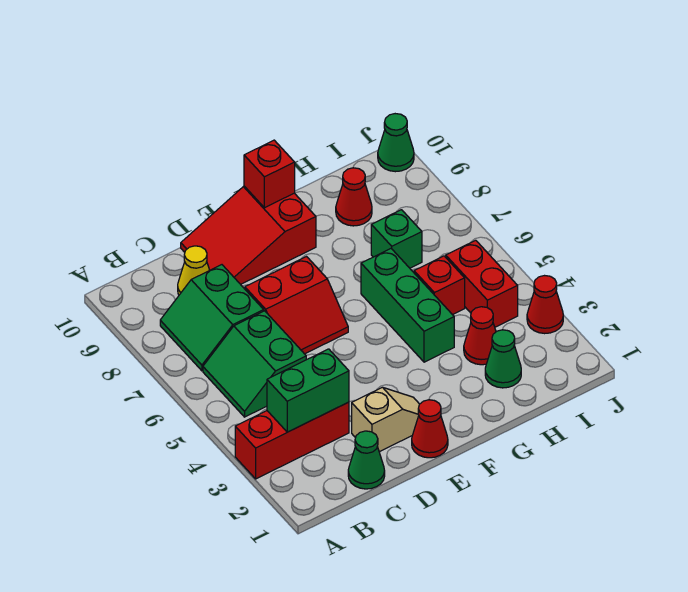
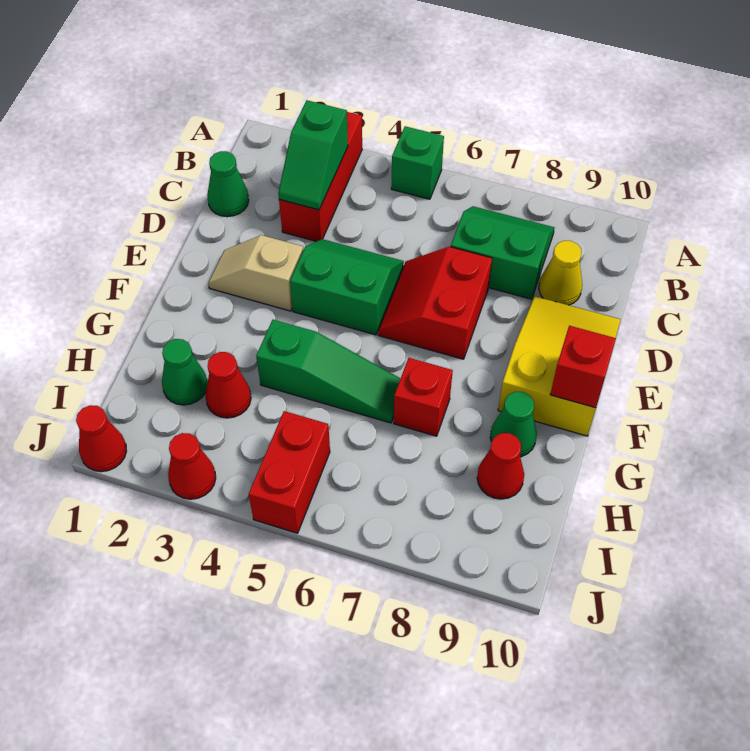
green brick B3:C3 level 2 -> green slope B3:C3 level 2 top B
green slope B5:C6 level 1 top C -> green slope D4:E5 level 1 top E
tan slope D2:E2 level 1 top D -> tan slope E2:E3 level 1 top 3
red slope D9:F10 level 1 top F -> yellow slope D9:F10 level 1 top F
red cone E1 level 1 -> red cone J1 level 1
green brick G4:G6 level 1 -> green slope G4:G6 level 1 top 4
red brick H5 level 1 -> red brick G7 level 1
green brick H7 level 1 -> green brick A5 level 1
red brick I4:I5 level 1 -> red brick I5:J5 level 1
green cone J10 level 1 -> green cone G9 level 1

